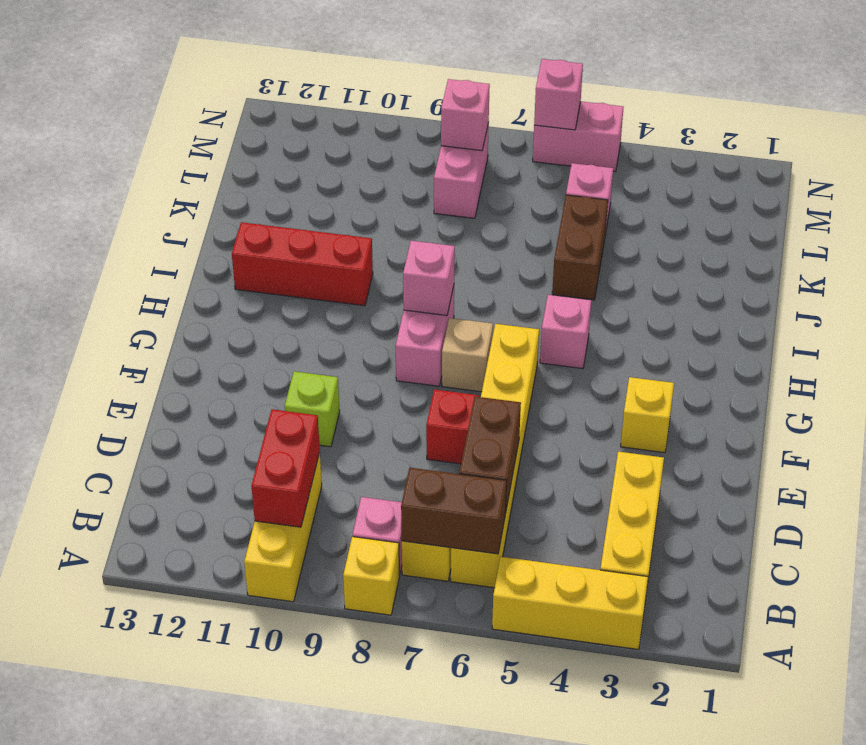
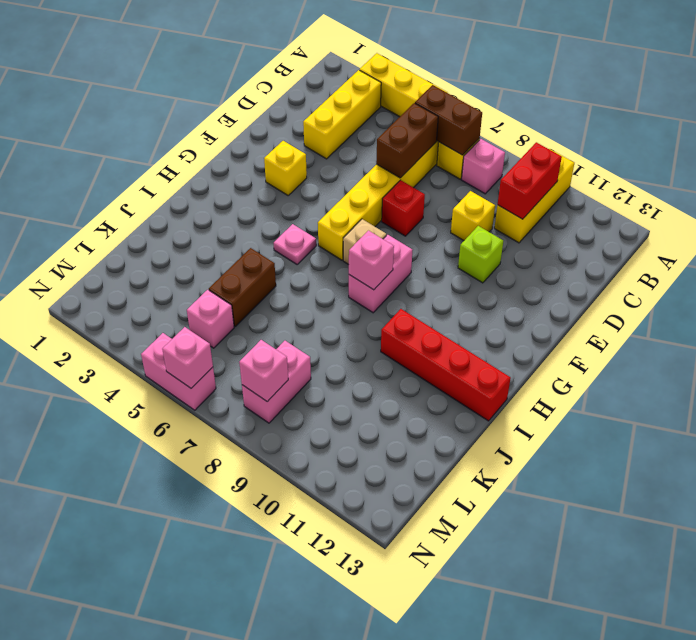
yellow brick A8 level 1 -> yellow brick D9 level 1
pink brick H5 level 1 -> pink plate H5 level 1
red brick I10:I12 level 1 -> red brick I10:I13 level 1

